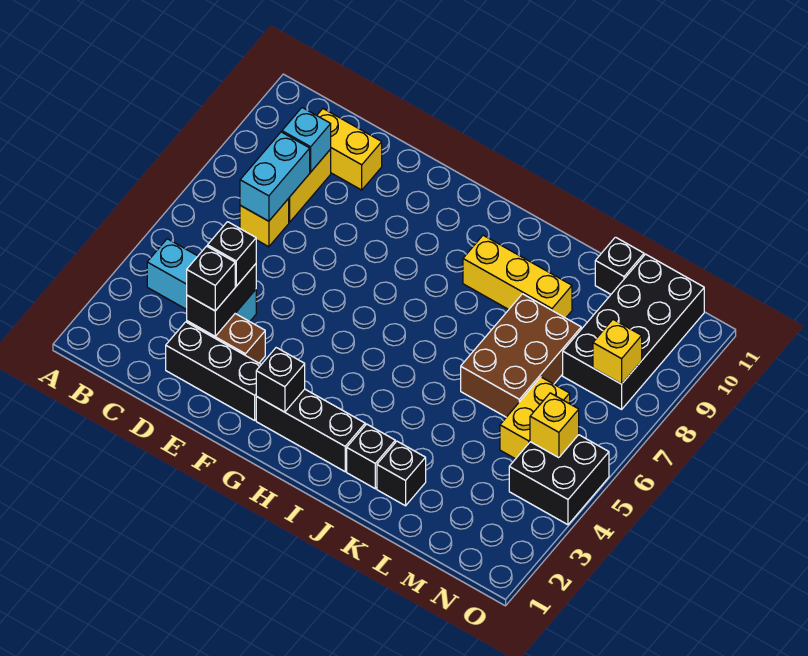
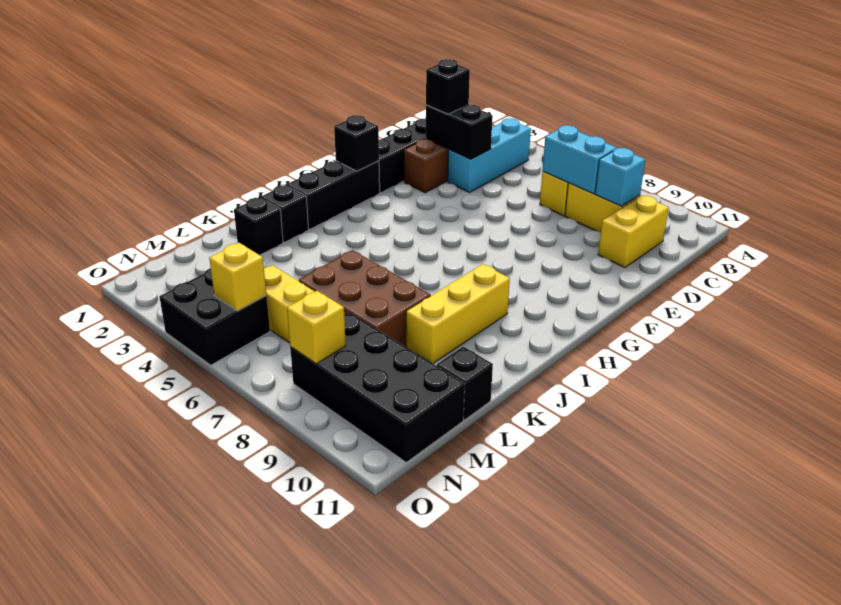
black brick D4 level 3 -> none

